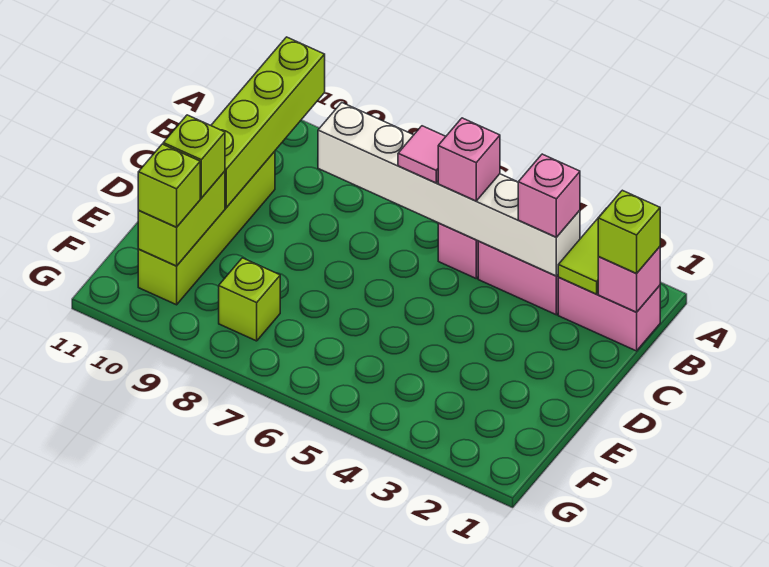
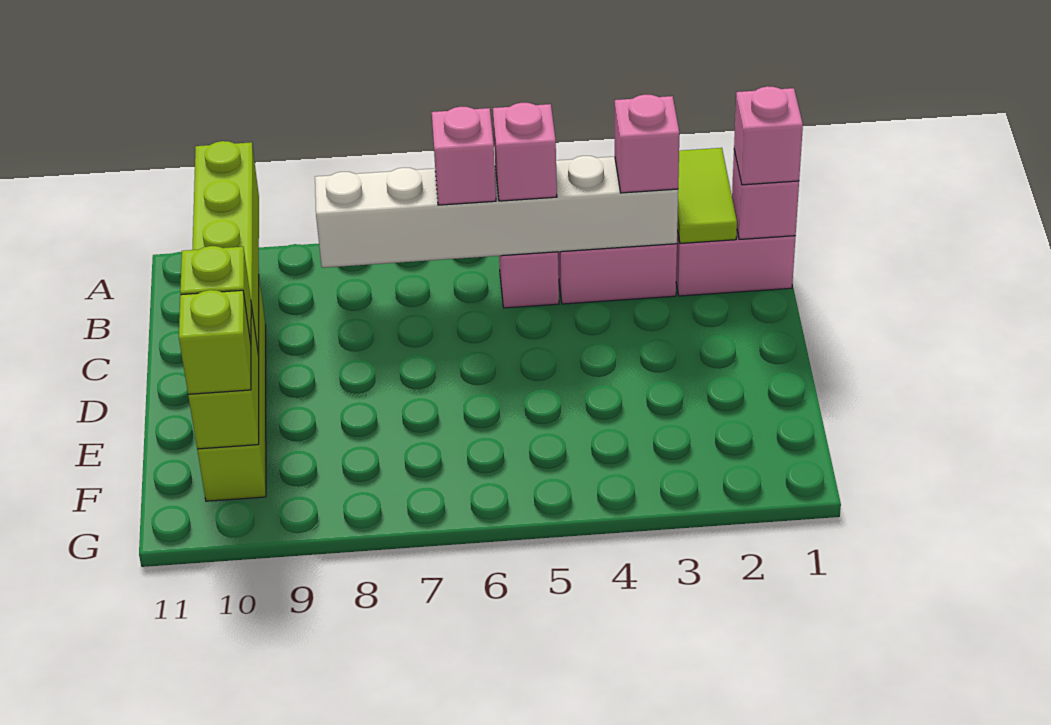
lime brick B1 level 3 -> pink brick B1 level 3
pink tile B6 level 3 -> pink brick B6 level 3
lime brick F8 level 1 -> none

